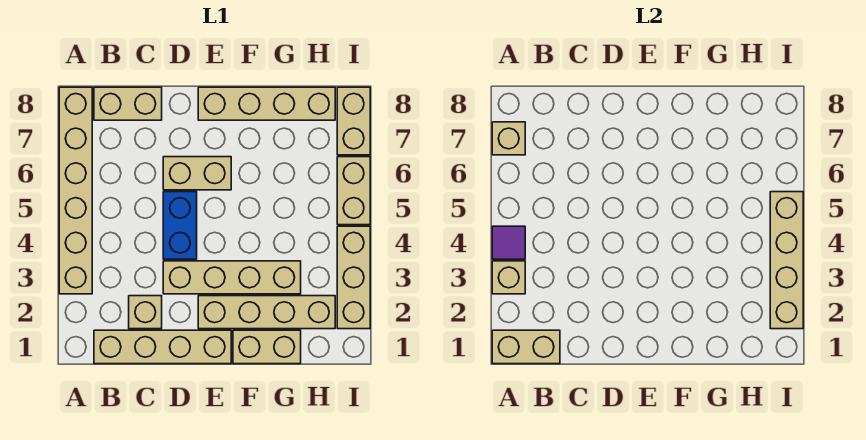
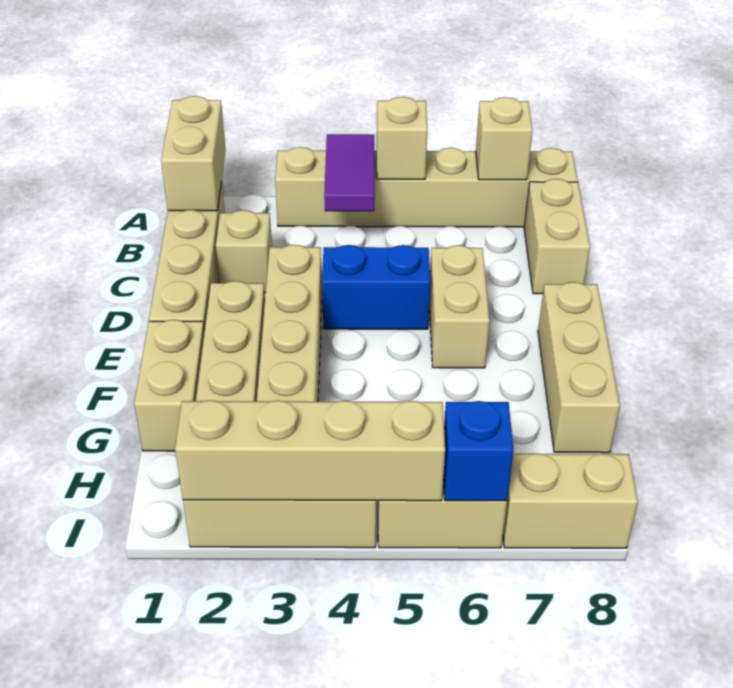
tan brick A3 level 2 -> tan brick A5 level 2
purple tile A4 level 2 -> purple tile A4:B4 level 2
tan brick E8:H8 level 1 -> tan brick E8:G8 level 1
none -> blue brick I6 level 2

